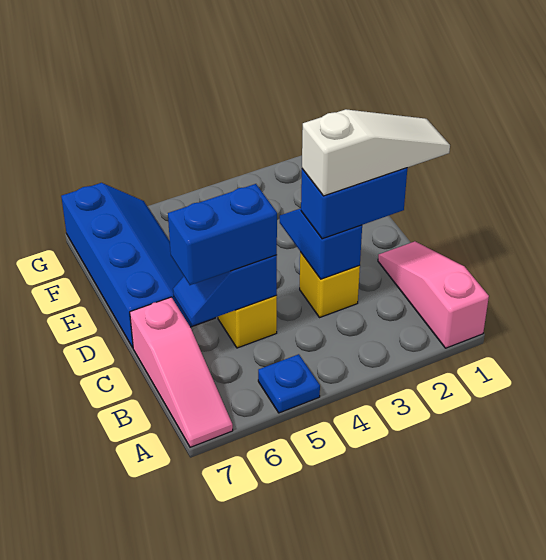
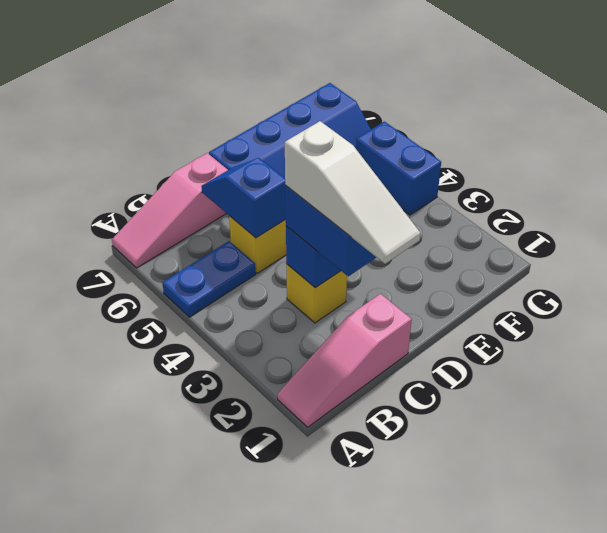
pink slope A1:C1 level 1 top A -> pink slope A1:C1 level 1 top C
blue plate A5 level 1 -> blue plate A5:B5 level 1
blue brick C5:C6 level 3 -> blue brick G4:G5 level 1

